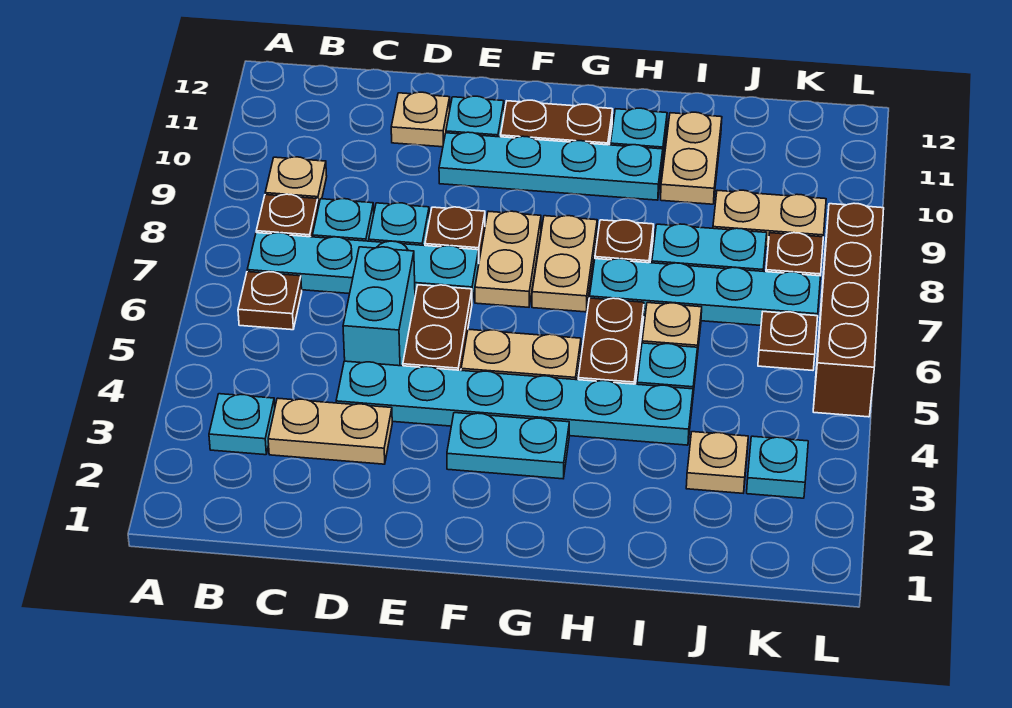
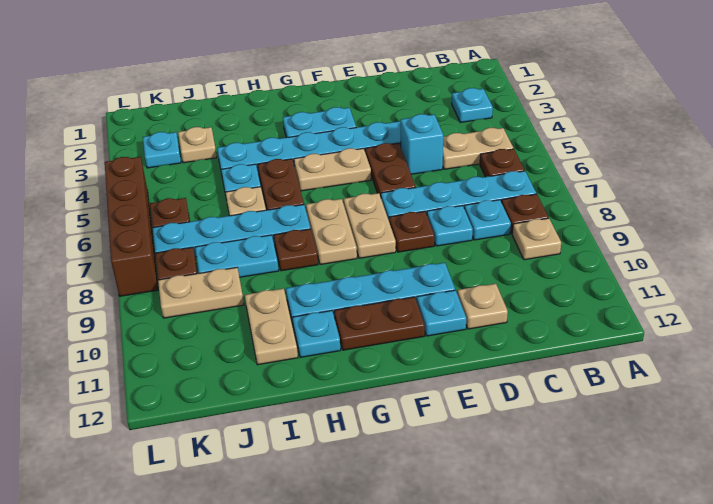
tan plate C3:D3 level 1 -> tan plate B5:C5 level 1
cyan brick D5:D6 level 1 -> cyan brick D5 level 1

